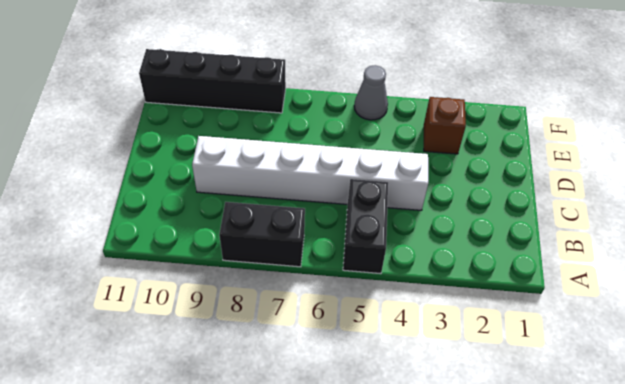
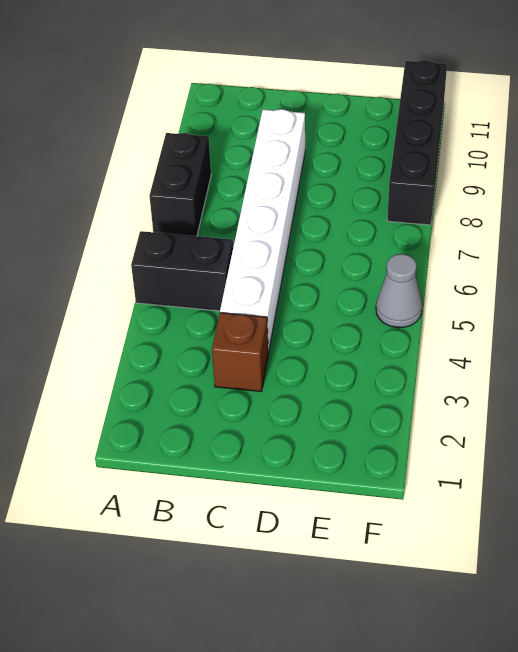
brown brick E3 level 1 -> brown brick C3 level 1

